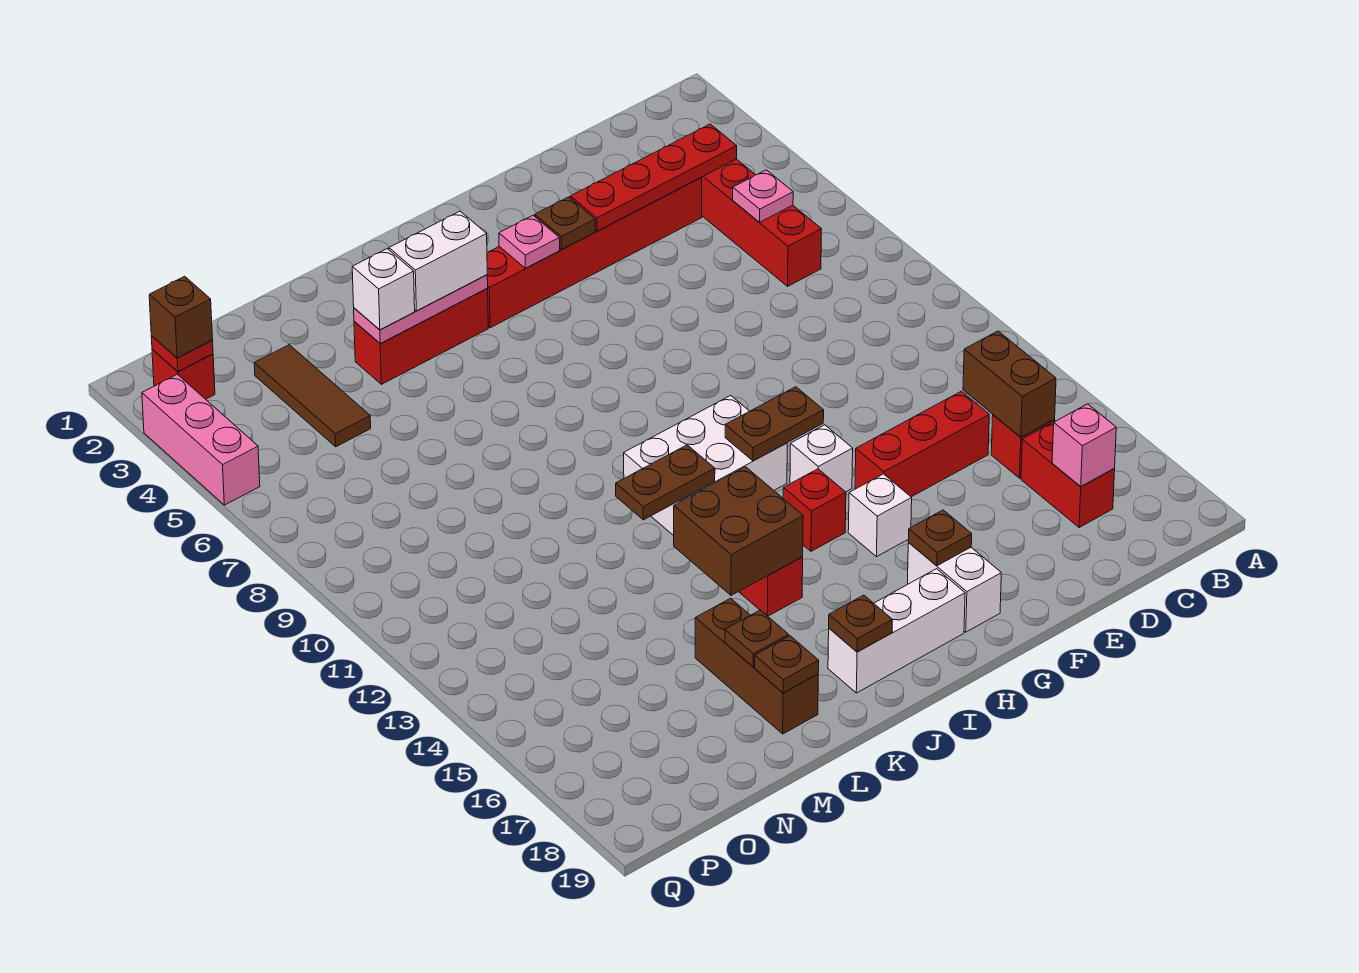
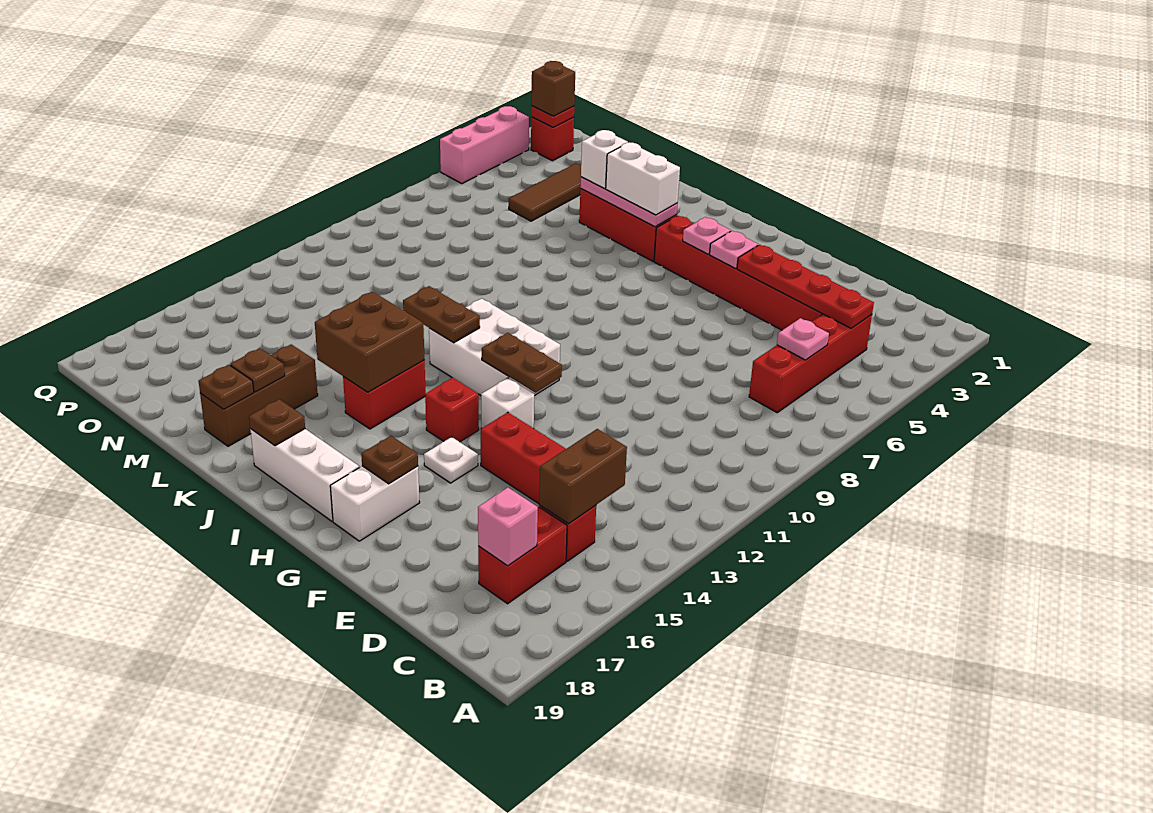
brown plate G4 level 2 -> pink plate G4 level 2
white brick G15 level 1 -> white plate G15 level 1

